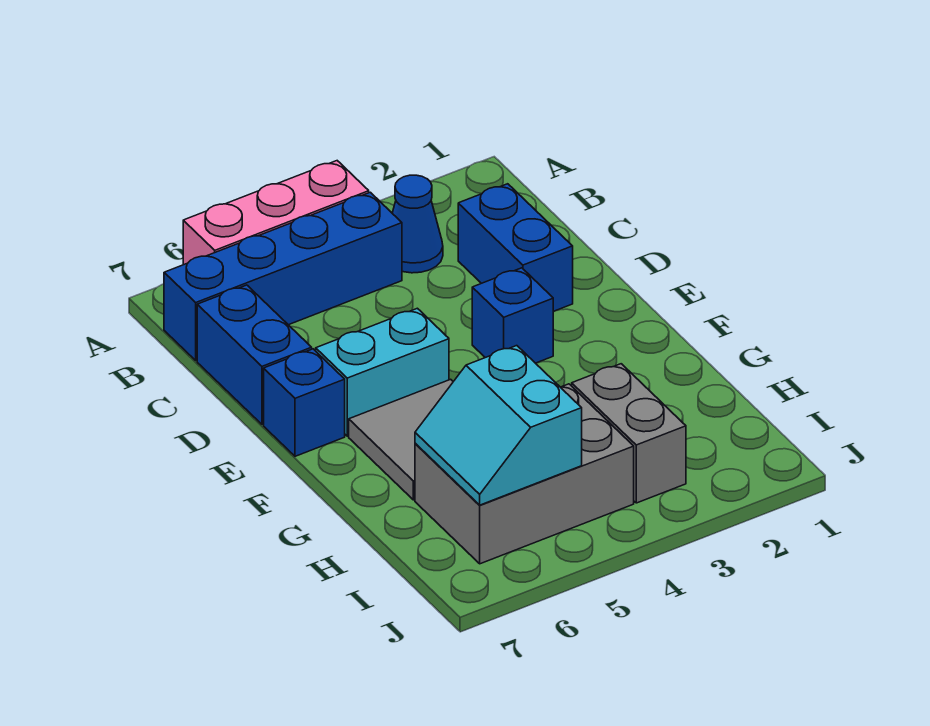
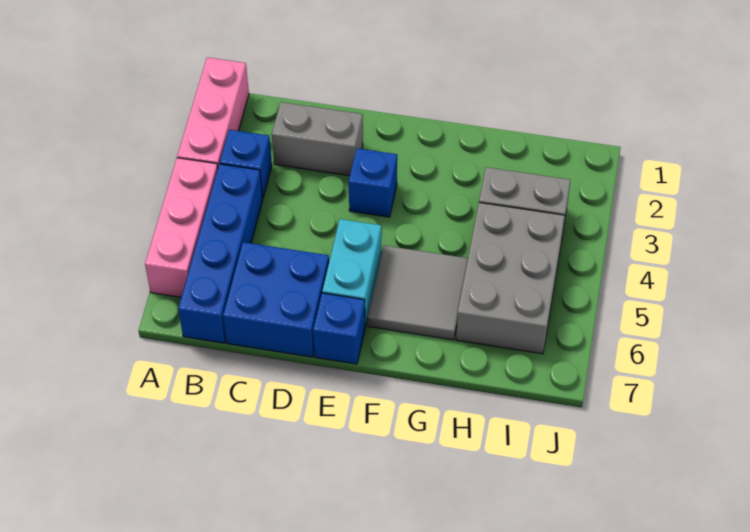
none -> pink brick A1:A3 level 1
blue cone B3 level 1 -> blue brick B3 level 1
blue brick C2:D2 level 1 -> grey brick C2:D2 level 1
blue brick C7:D7 level 1 -> blue brick C6:D7 level 1
cyan slope H5:I6 level 2 top 5 -> none

